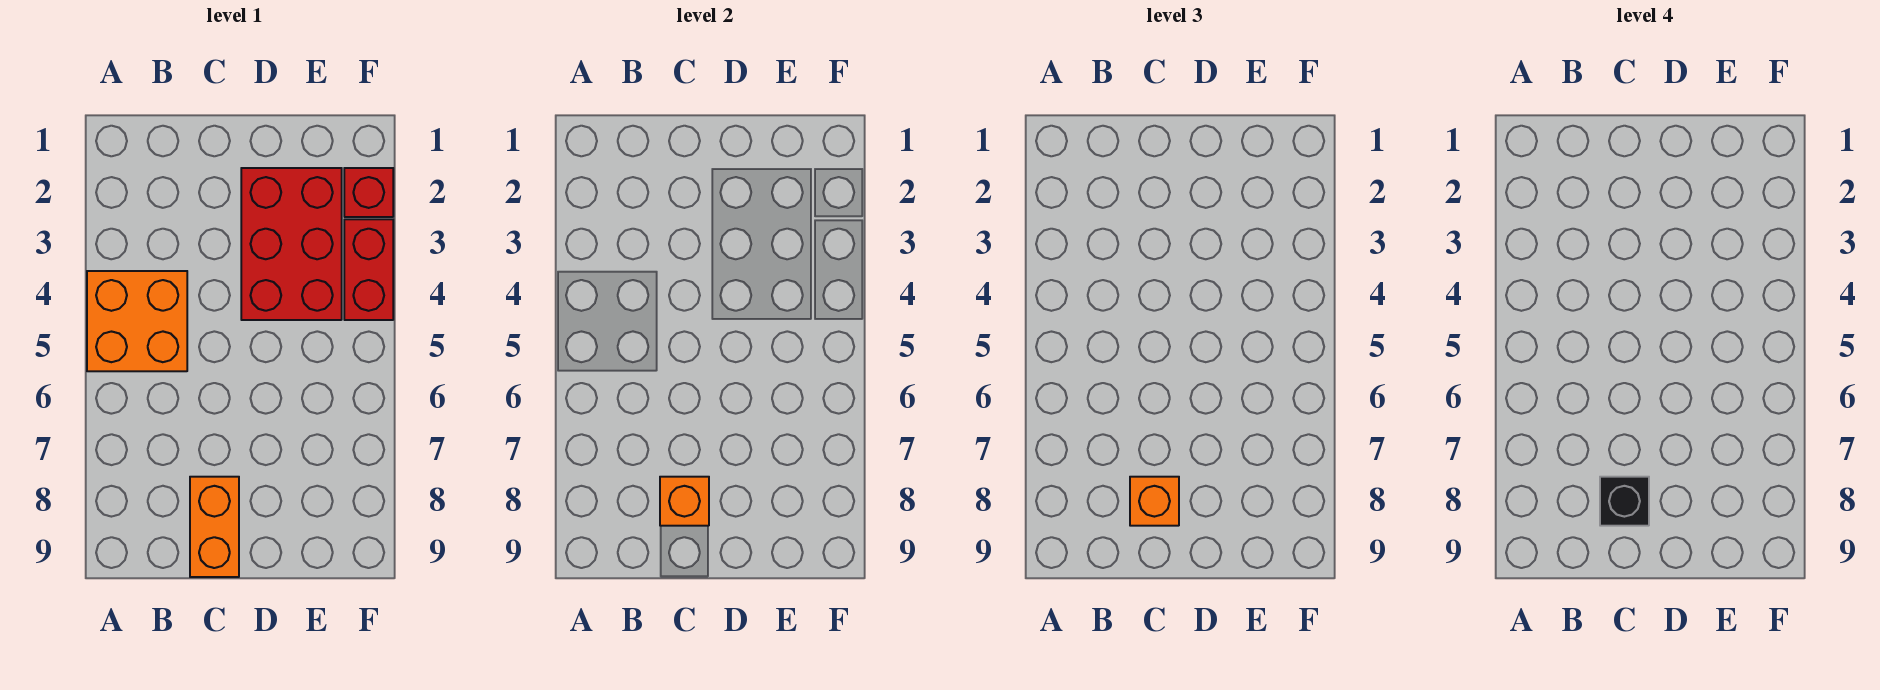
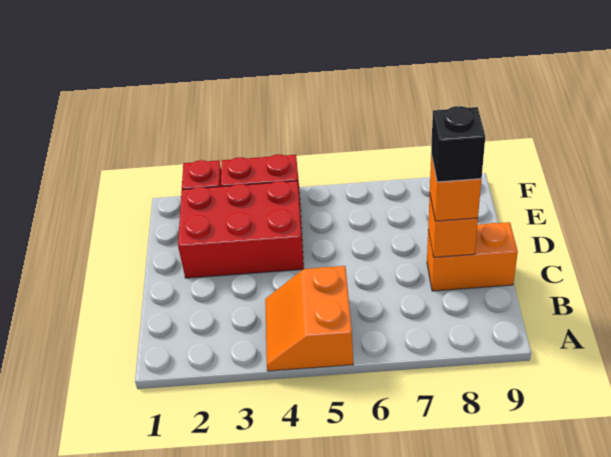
orange brick A4:B5 level 1 -> orange slope A4:B5 level 1 top 5

